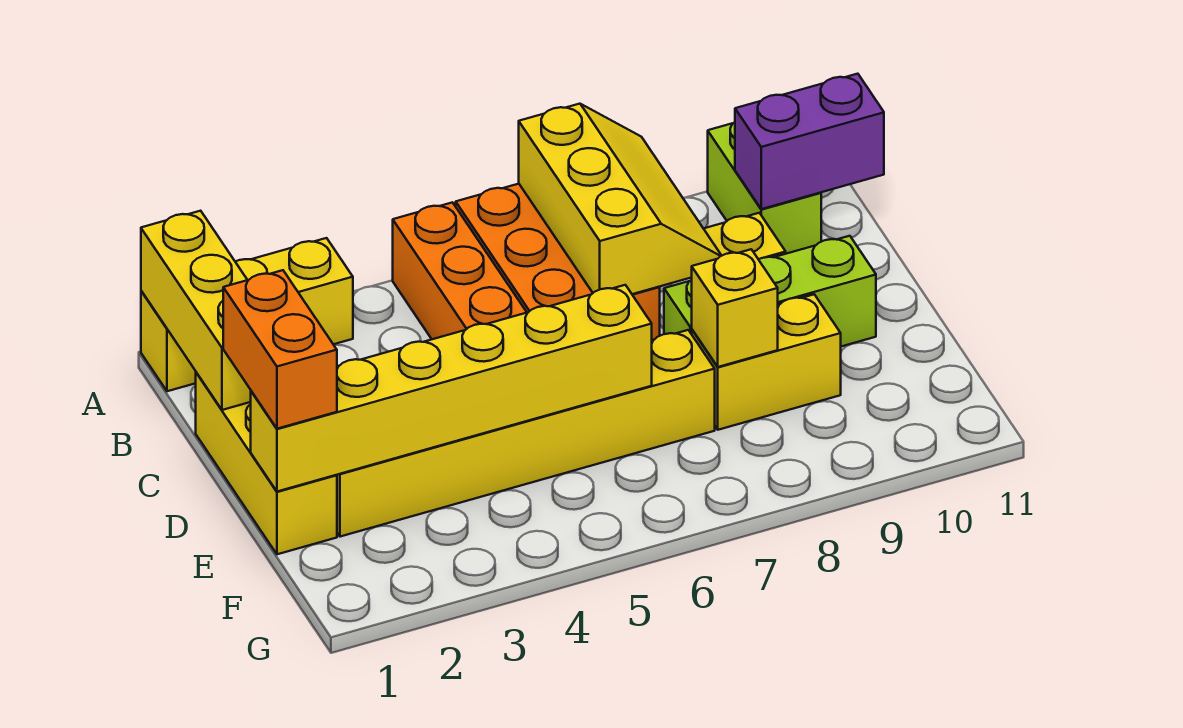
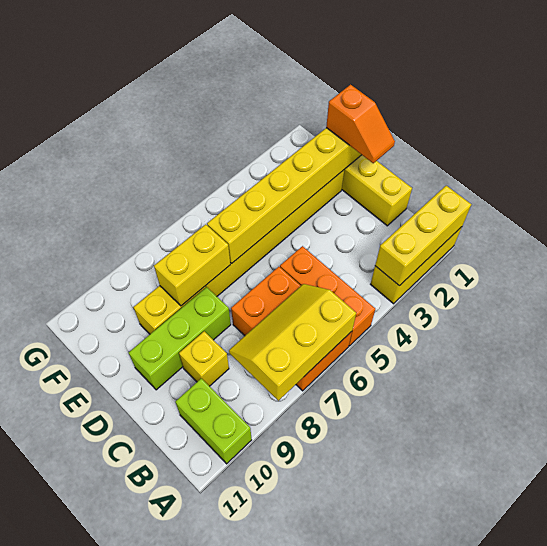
yellow brick A1:C1 level 2 -> yellow brick A1:A3 level 2
yellow slope A7:C8 level 2 top 7 -> yellow slope A6:B8 level 2 top A
purple brick B10:B11 level 2 -> none
orange brick D1:E1 level 3 -> orange slope D1:E1 level 3 top E
yellow brick E8 level 2 -> yellow brick E7:E8 level 2

